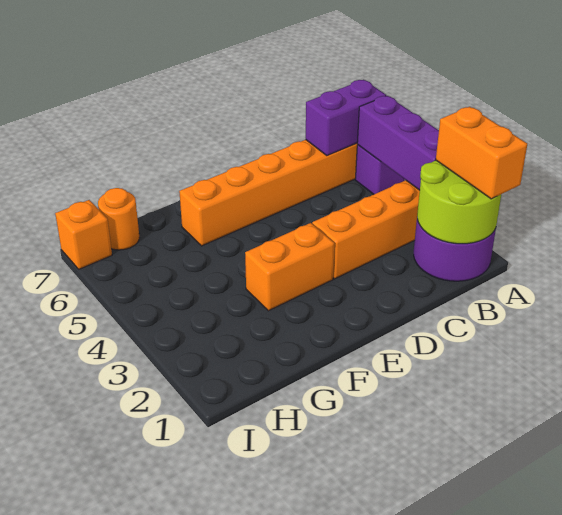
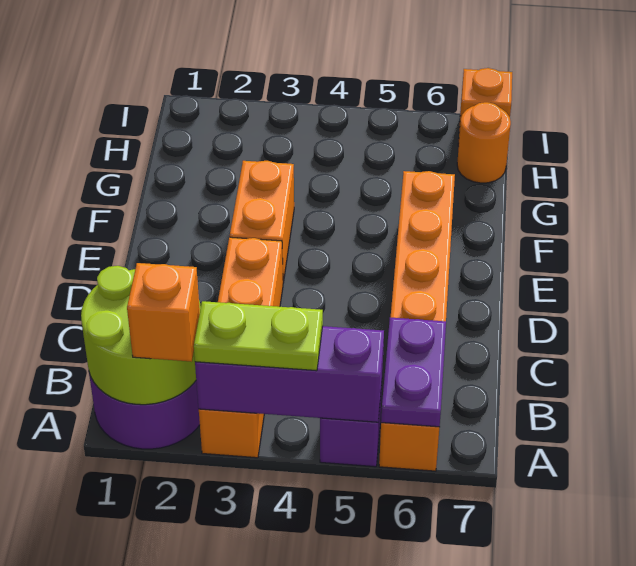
orange brick A1:A2 level 3 -> orange brick A2 level 3
none -> lime plate A3:A4 level 3
purple brick A6:B6 level 2 -> purple plate A6:B6 level 2

